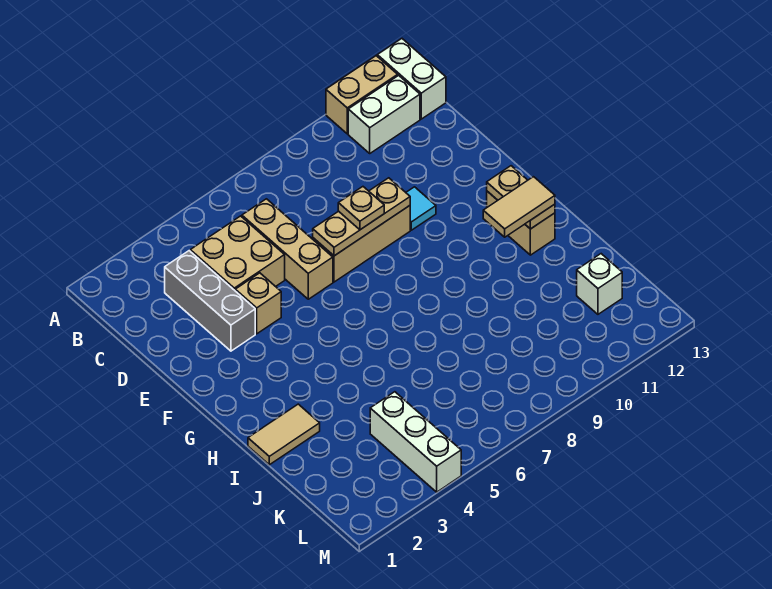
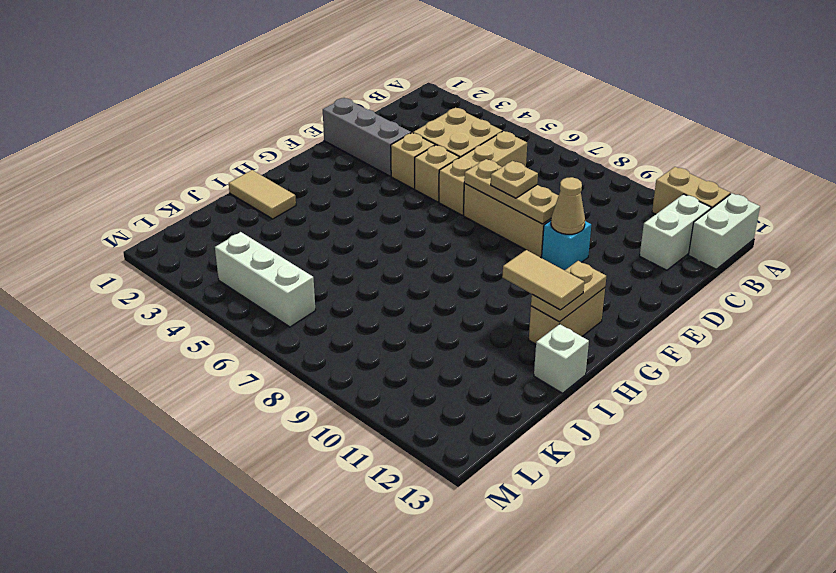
white brick B11:B12 level 1 -> white brick B12:C12 level 1
grey brick C3:E3 level 1 -> grey brick E1:E3 level 1
none -> tan brick E5 level 1
cyan tile E10 level 1 -> cyan brick E10 level 1
none -> tan cone E10 level 2
white brick K4:M4 level 1 -> white brick L4:L6 level 1
white brick K12 level 1 -> white brick I13 level 1

